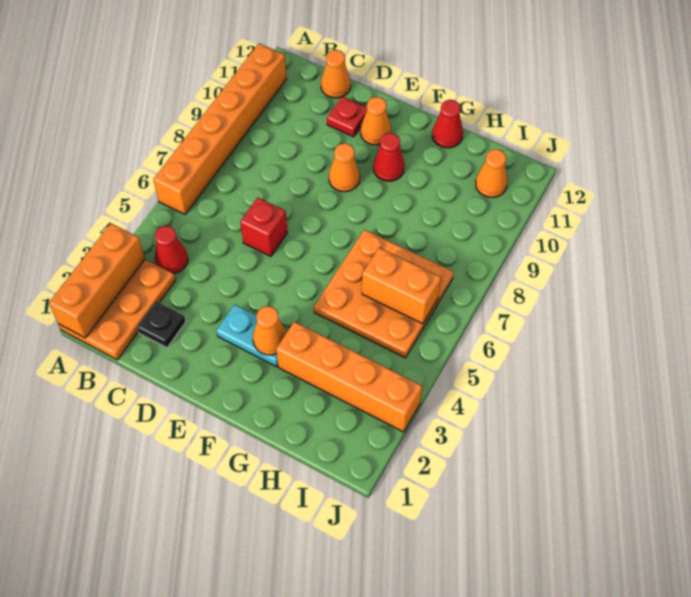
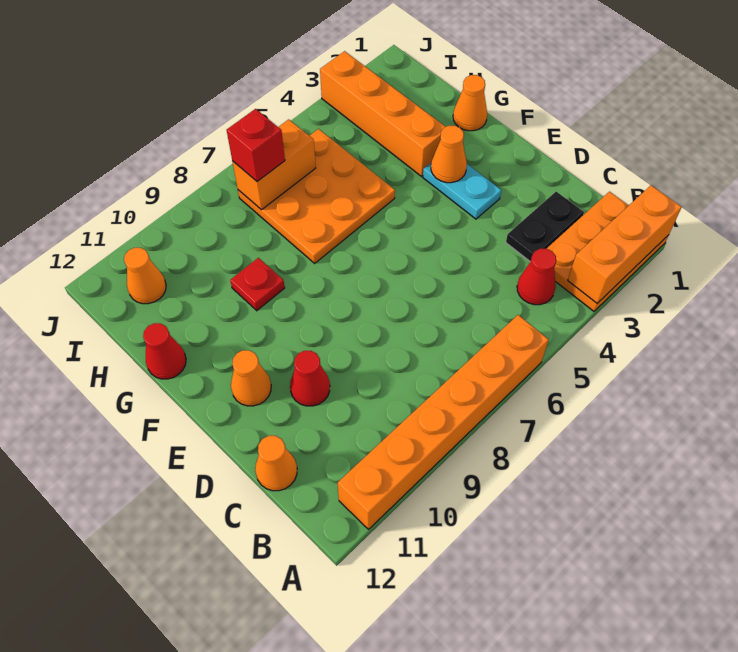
black plate C2 level 1 -> black plate C2:C3 level 1
red brick D6 level 1 -> red brick I7 level 3
red plate D11 level 1 -> red plate G9 level 1
orange cone E9 level 1 -> orange cone G1 level 1
red cone F10 level 1 -> red cone D10 level 1
orange brick H6:I6 level 2 -> orange brick I6:I7 level 2

